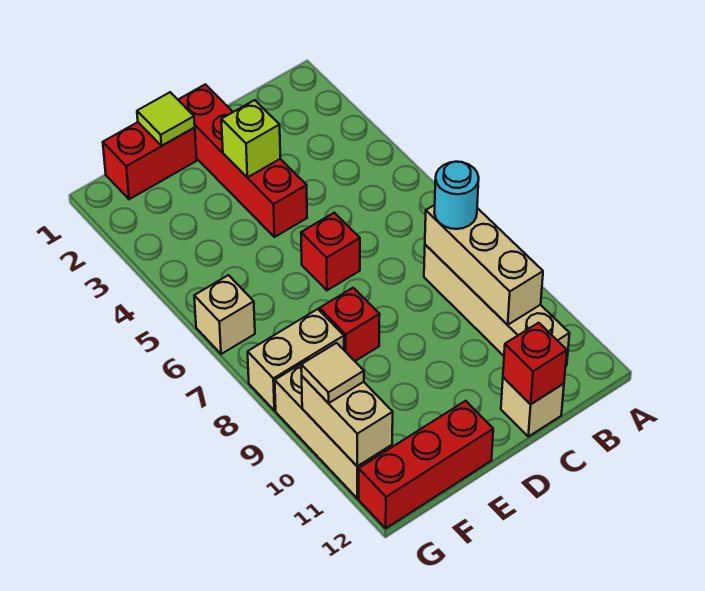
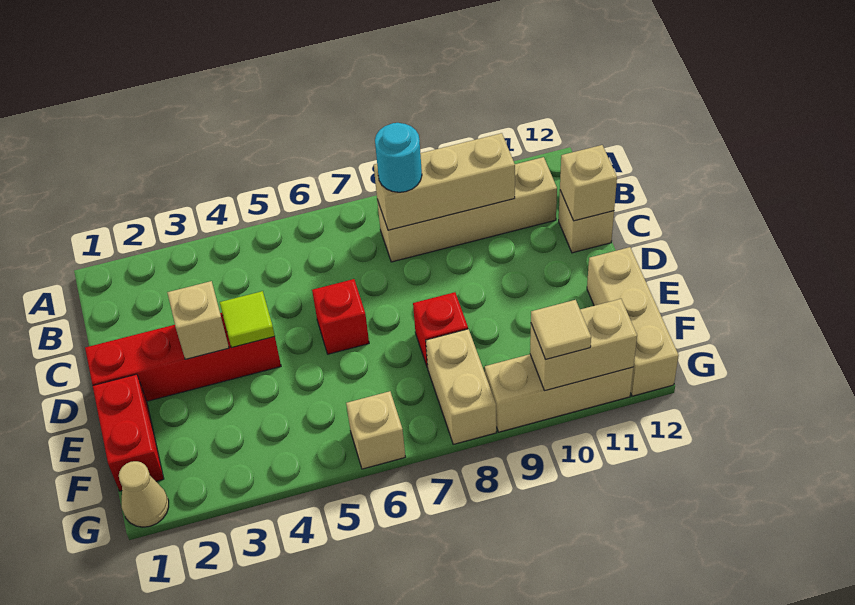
red brick C12 level 2 -> tan brick C12 level 2
lime brick D3 level 2 -> tan brick D3 level 2
lime tile E1 level 2 -> lime tile D4 level 2
red brick E12:G12 level 1 -> tan brick E12:G12 level 1
none -> tan cone G1 level 1

